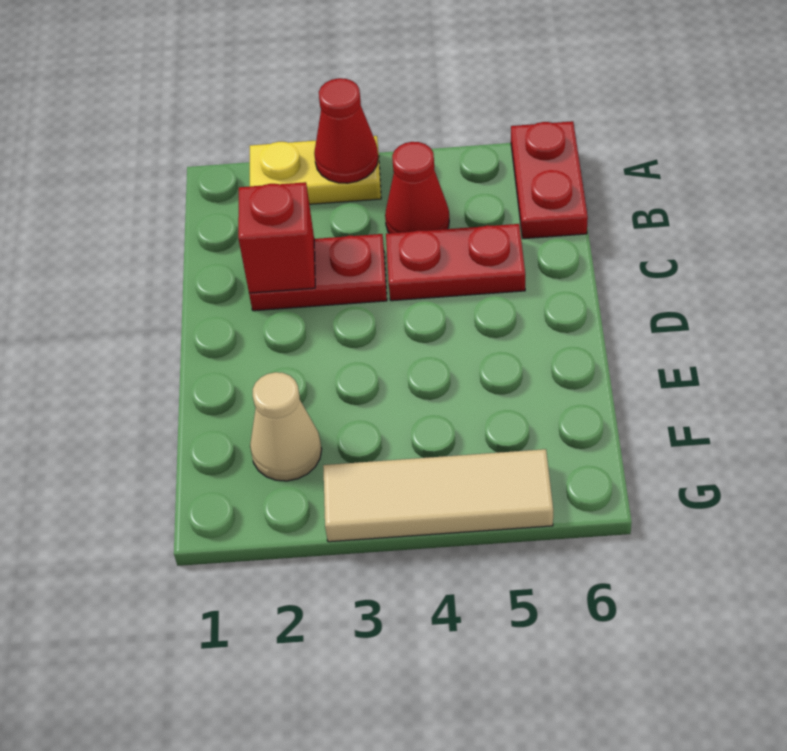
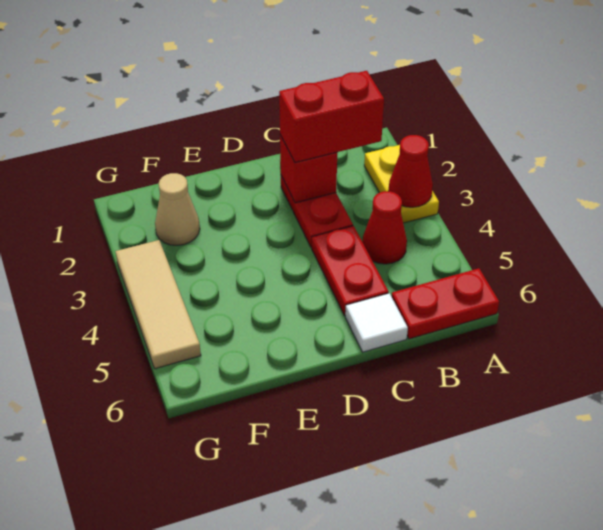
none -> red brick B2:C2 level 3
none -> white tile C6 level 1

